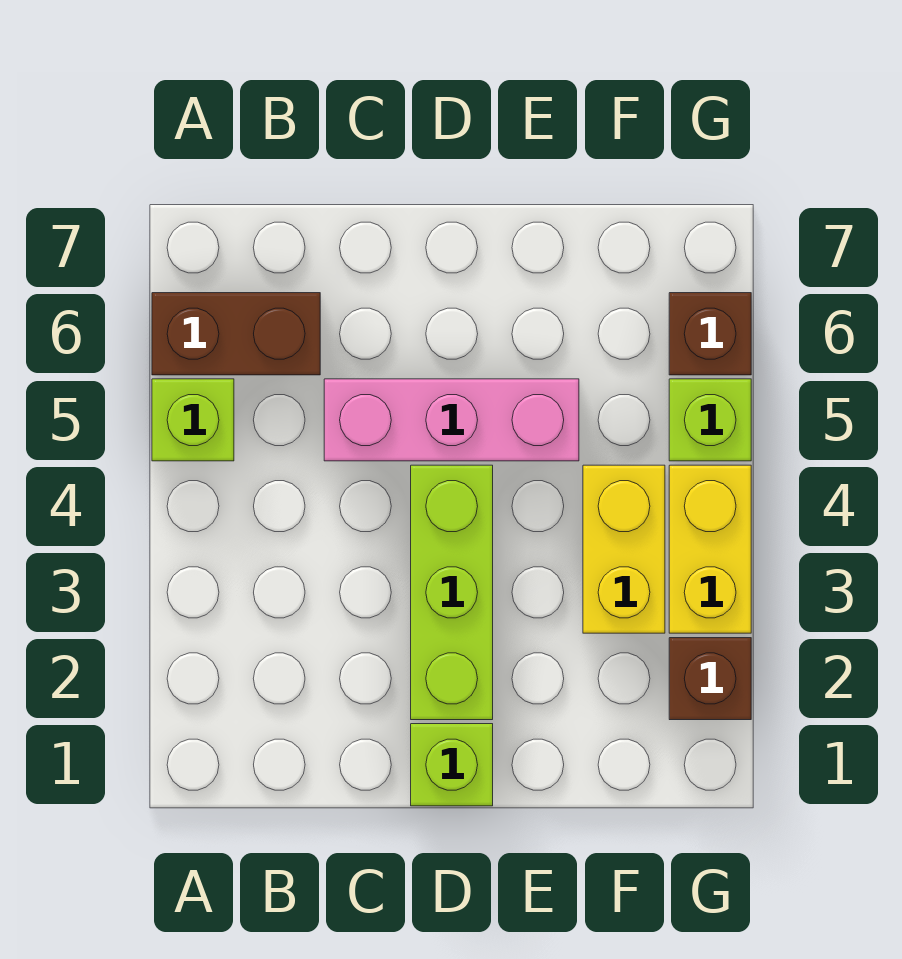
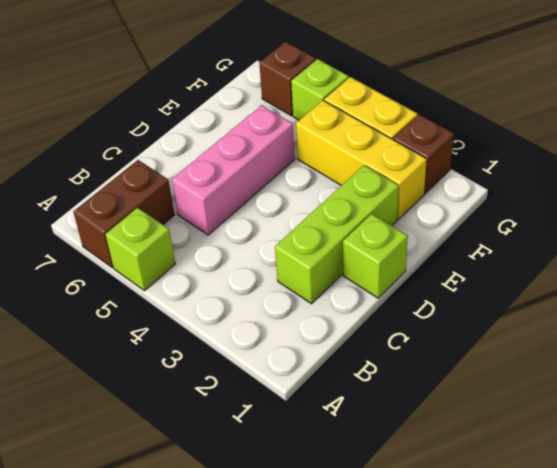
lime brick D2:D4 level 1 -> lime brick C2:E2 level 1
yellow brick F3:F4 level 1 -> yellow brick F2:F4 level 1

